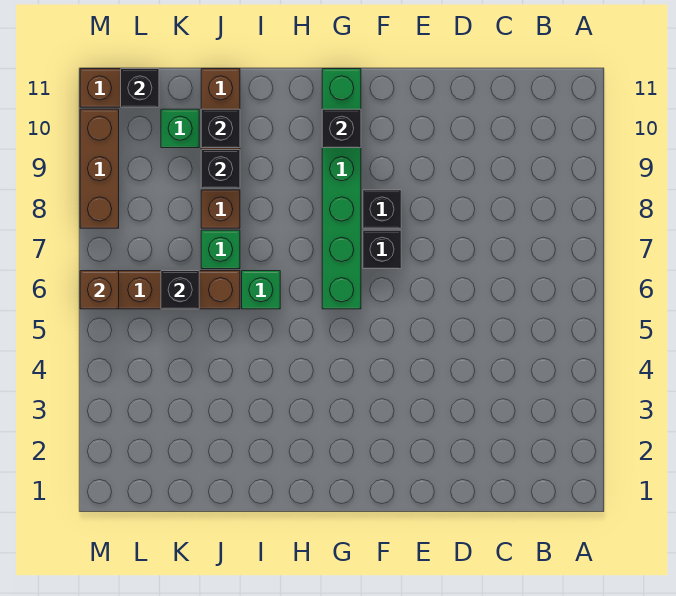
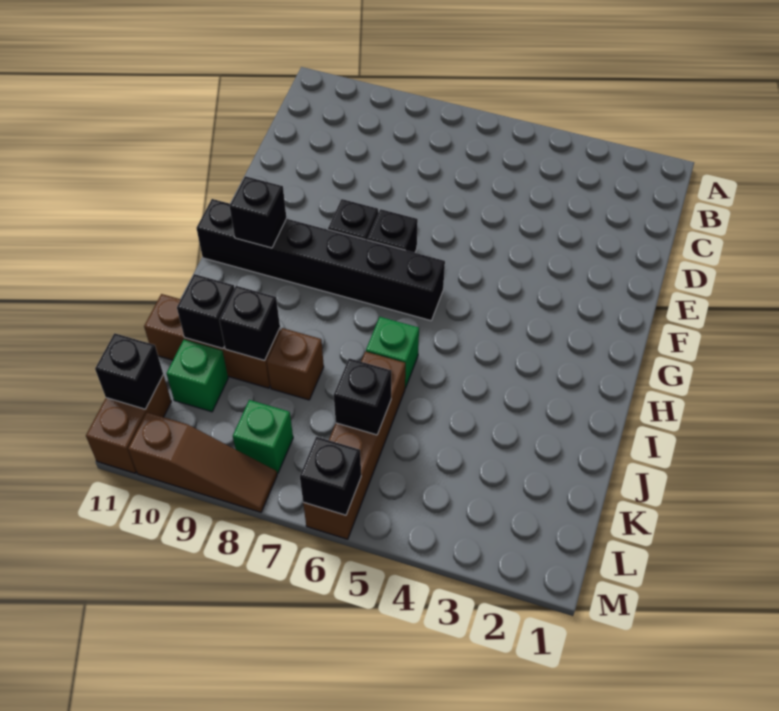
green brick G6:G11 level 1 -> black brick G6:G11 level 1
green brick J7 level 1 -> green brick L8 level 1
brown brick M6 level 2 -> black brick M6 level 2
brown brick M8:M10 level 1 -> brown slope M8:M10 level 1 top 10

